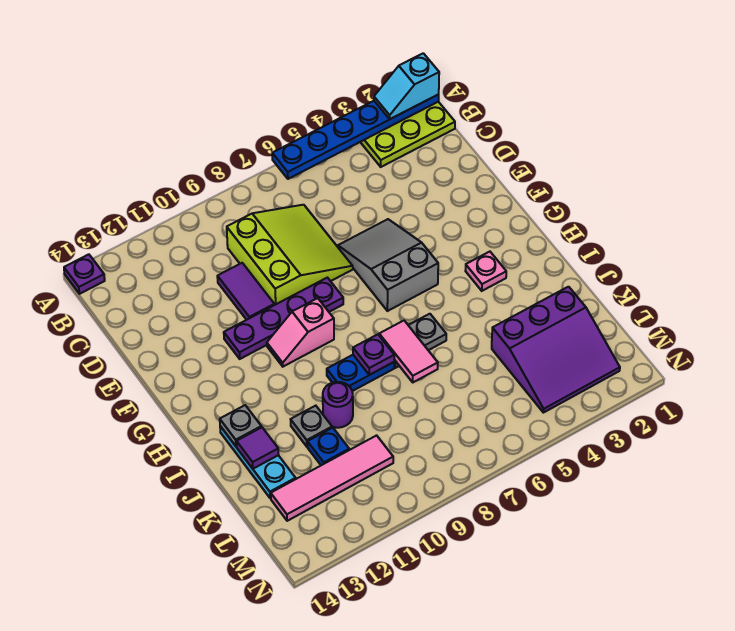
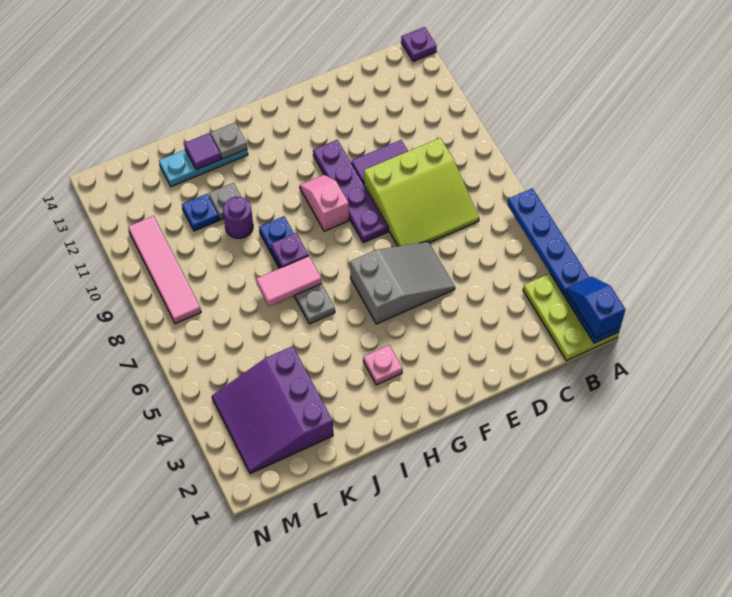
cyan slope A1:A2 level 3 top 1 -> blue slope A1:A2 level 3 top 1
pink tile L10:L13 level 1 -> pink tile M8:M11 level 1

